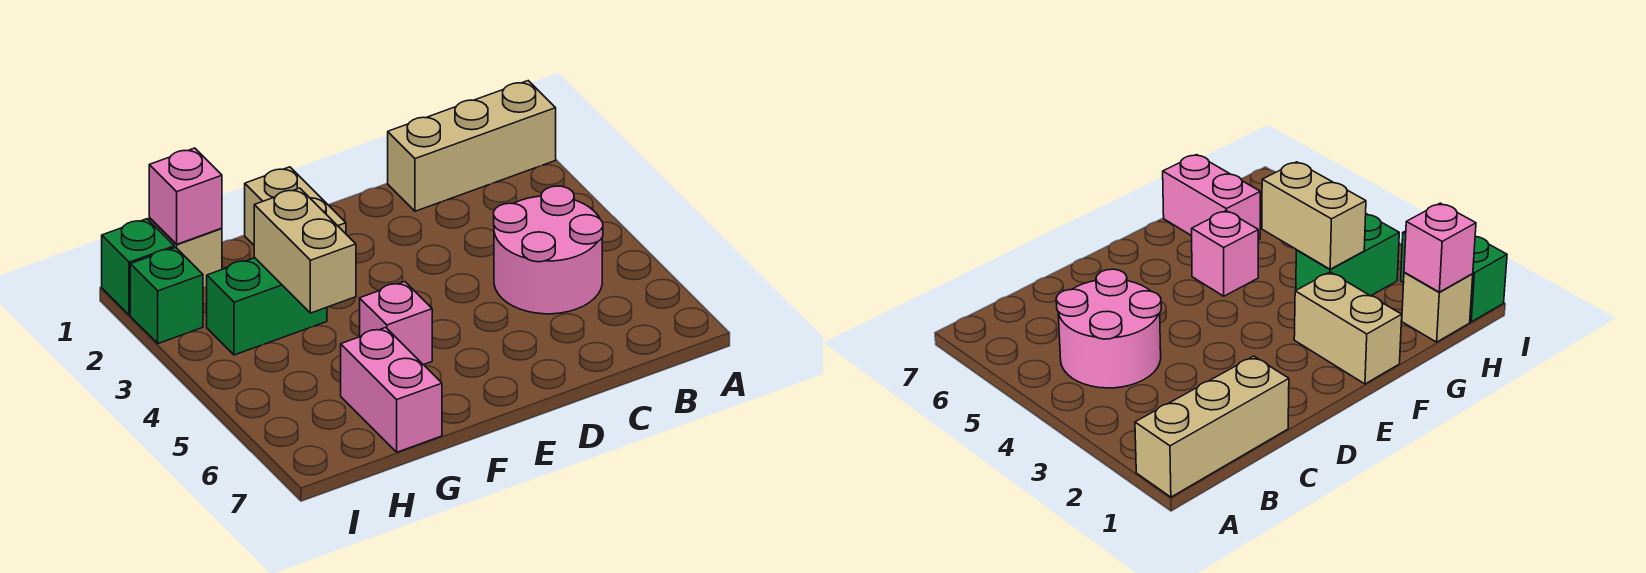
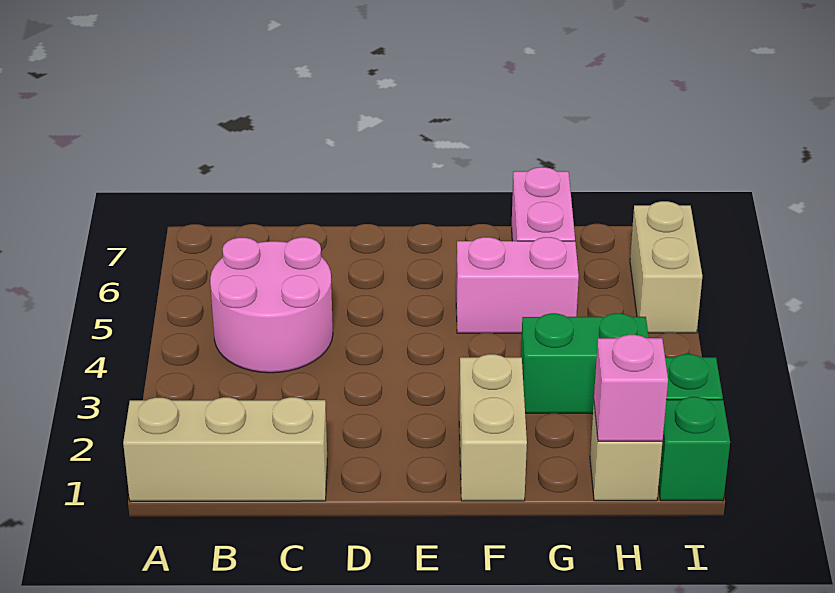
pink brick F5 level 1 -> pink brick F5:G5 level 1
tan brick G3:G4 level 2 -> tan brick I5:I6 level 1

